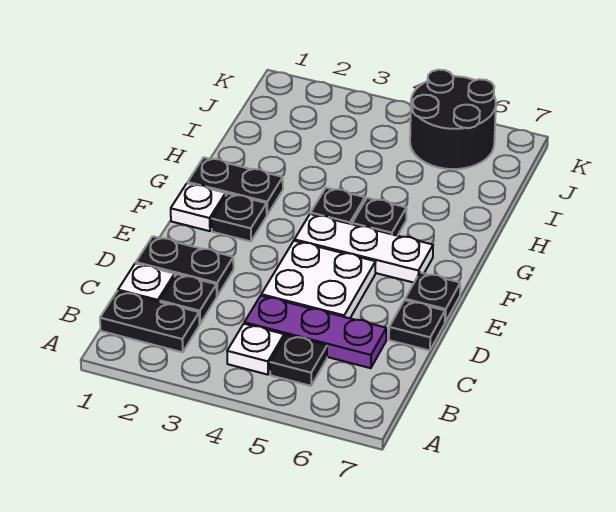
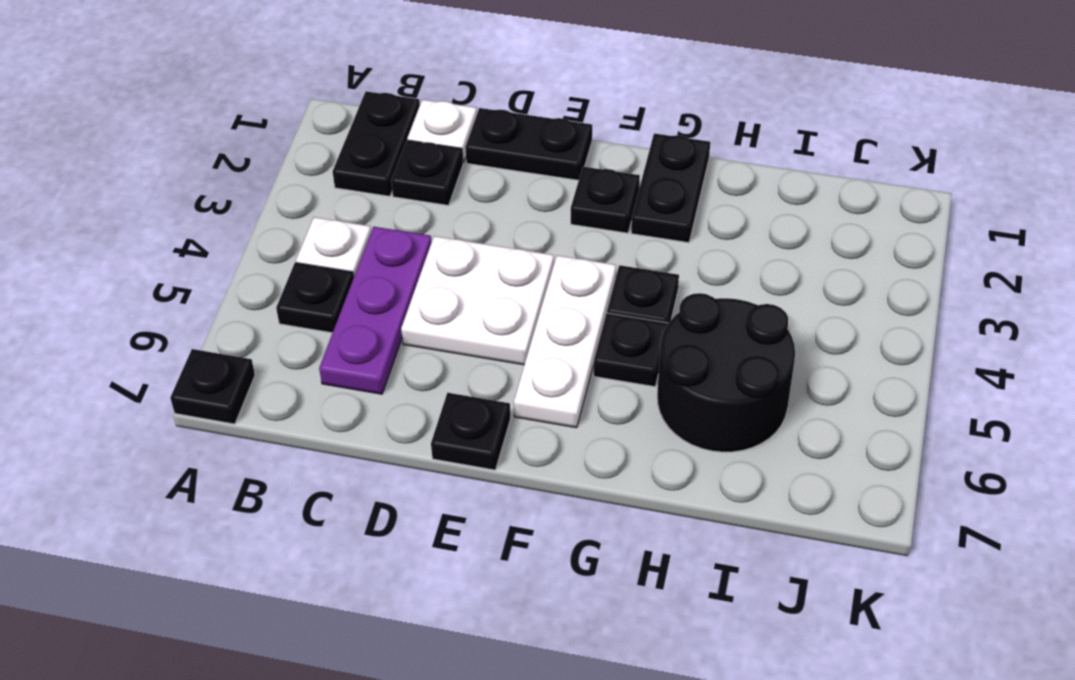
black plate D1:D2 level 1 -> black plate D1:E1 level 1
black plate D7 level 1 -> black plate A7 level 1
white plate F1 level 1 -> none
black round brick J5:K6 level 1 -> black round brick H5:I6 level 1

